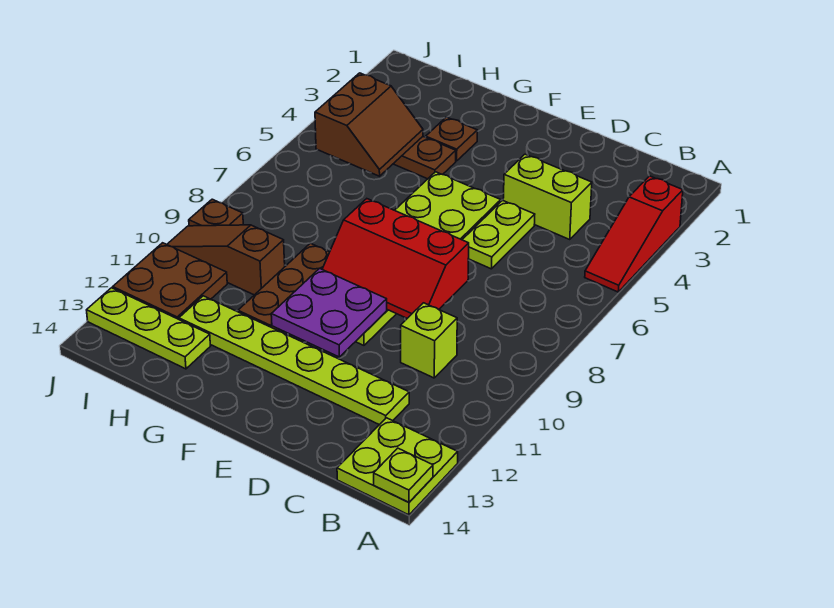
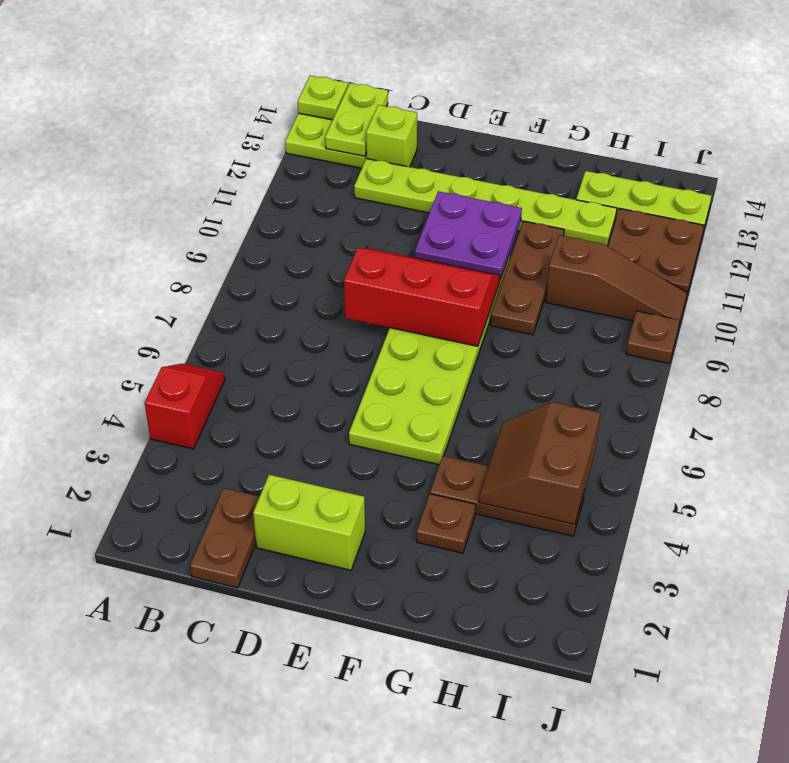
red slope A3:A5 level 1 top 3 -> red slope A4:A5 level 1 top 4
none -> brown plate C1:C2 level 1
lime brick C4:D4 level 1 -> lime brick D2:E2 level 1
lime brick C10 level 1 -> lime brick C13 level 1
lime plate D5:D6 level 1 -> lime plate B13:B14 level 2

